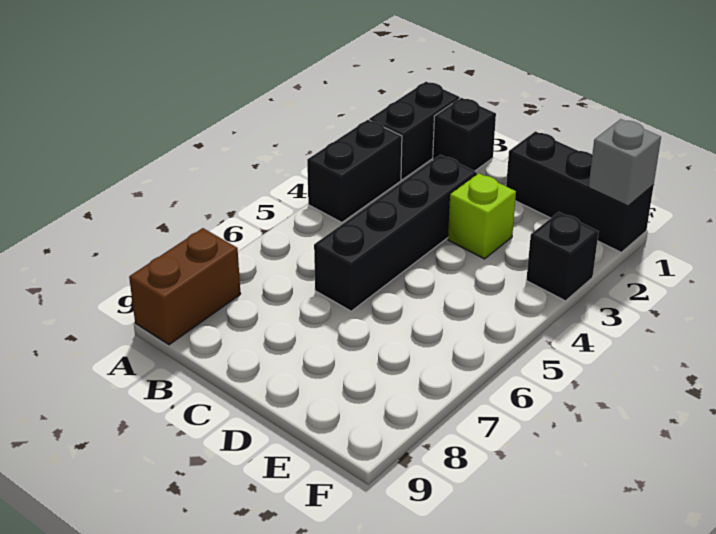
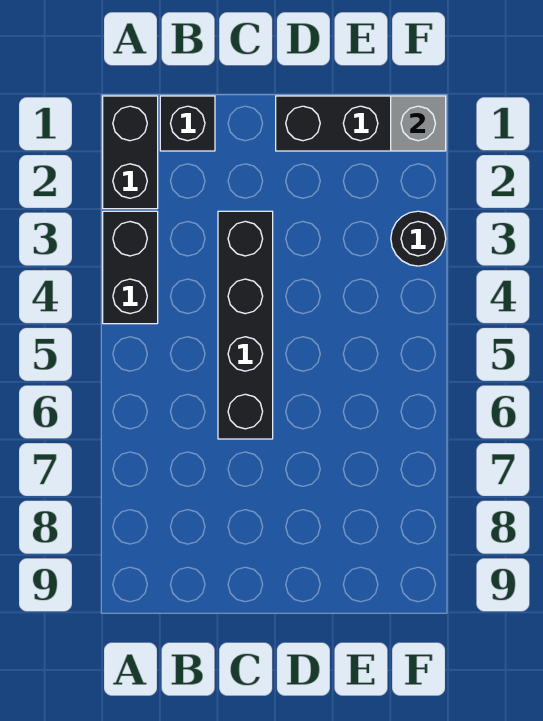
brown brick A8:A9 level 1 -> none
lime brick D3 level 1 -> none
black brick F3 level 1 -> black round brick F3 level 1

